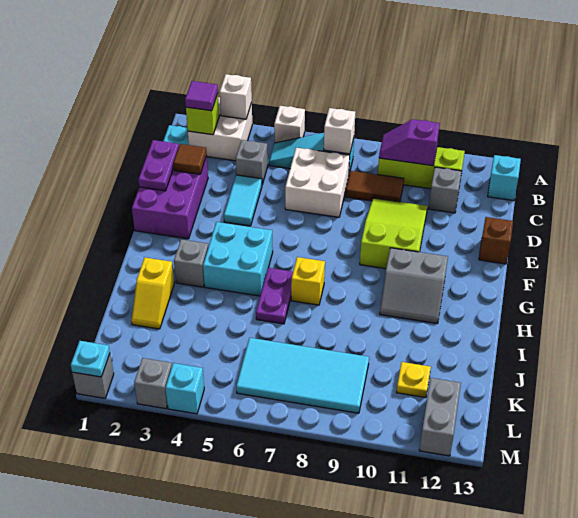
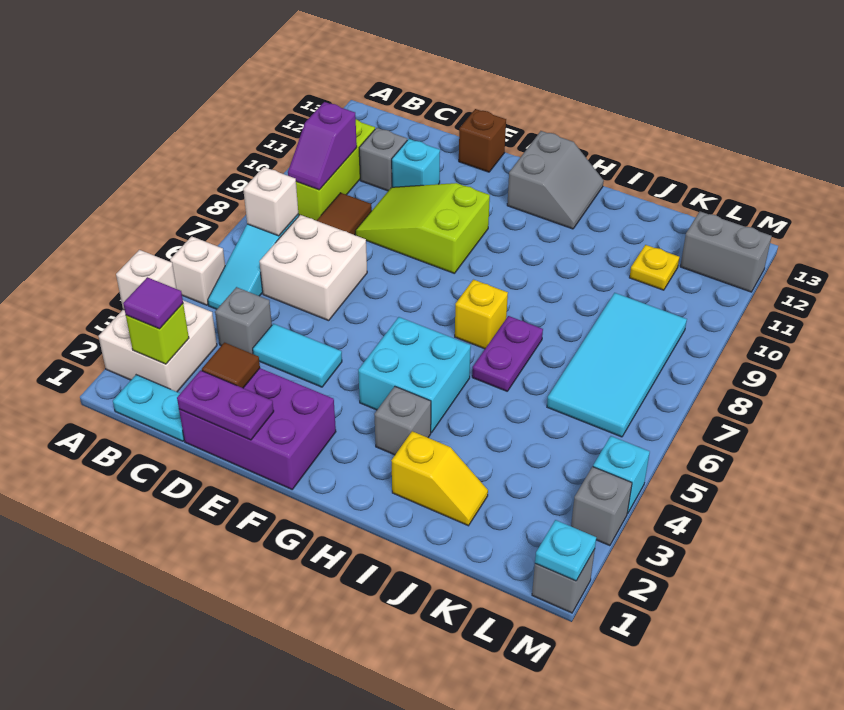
cyan brick B13 level 1 -> cyan brick D11 level 1
grey slope G10:H11 level 1 top G -> grey slope G12:H13 level 1 top G
purple plate H6:I6 level 1 -> purple plate I6:I7 level 1

